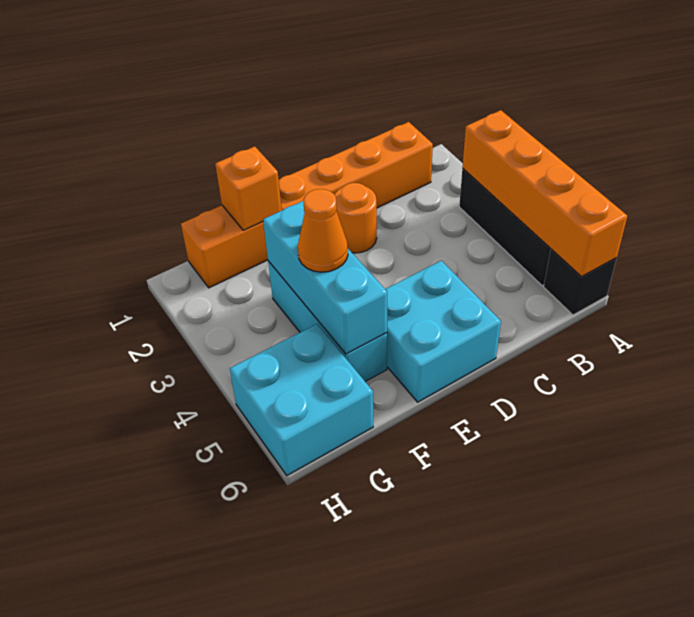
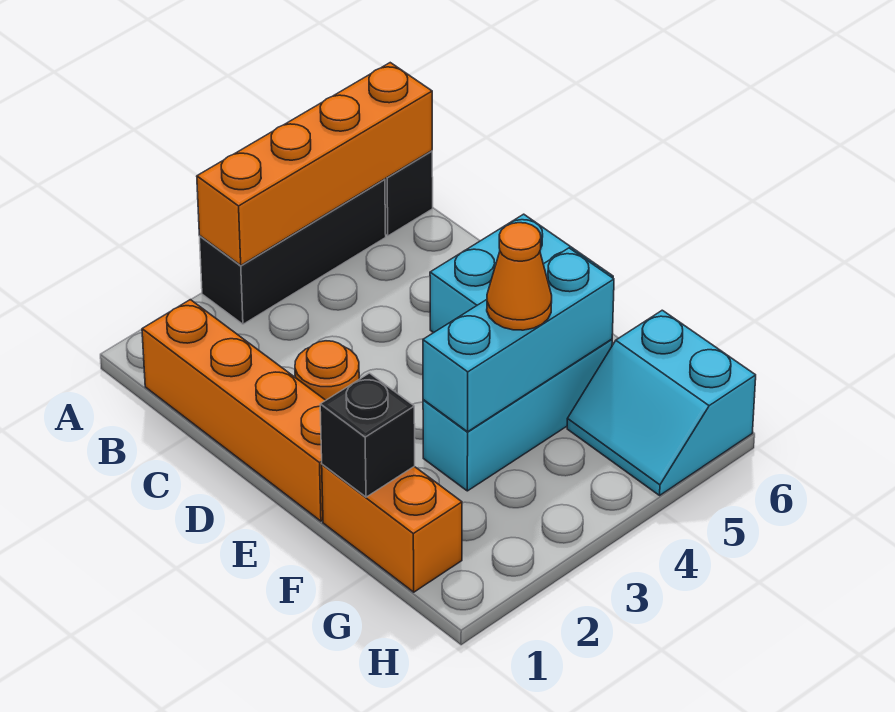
orange brick F1 level 2 -> black brick F1 level 2
cyan brick G5:H6 level 1 -> cyan slope G5:H6 level 1 top 6

